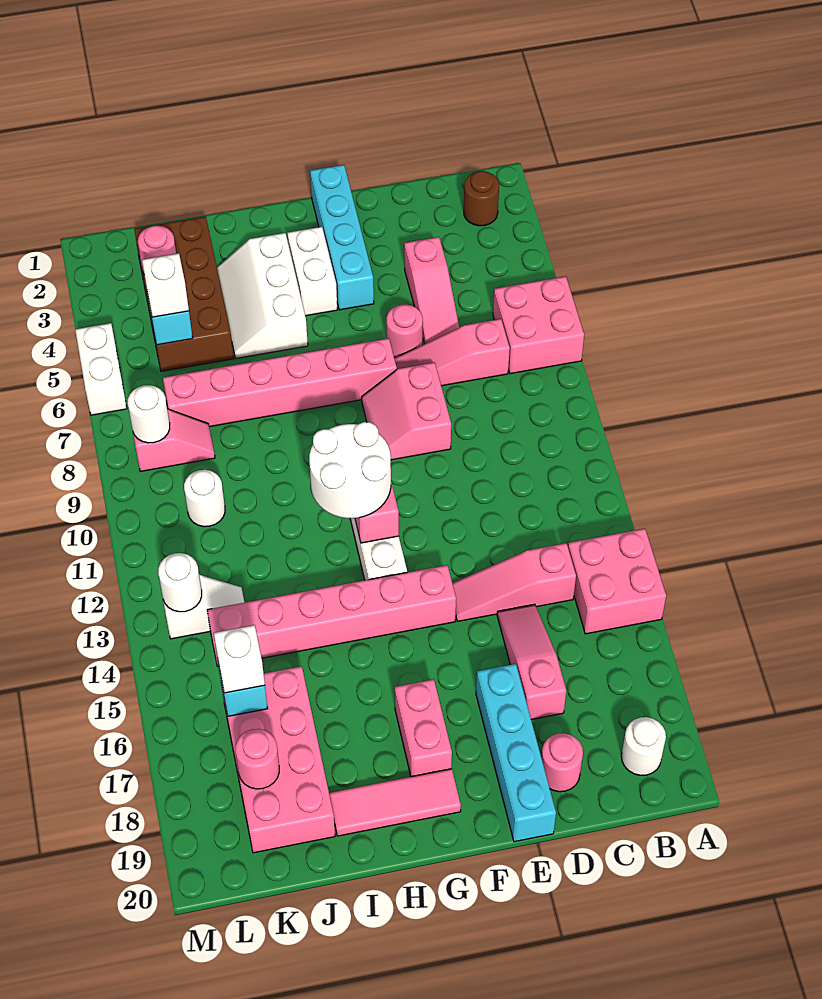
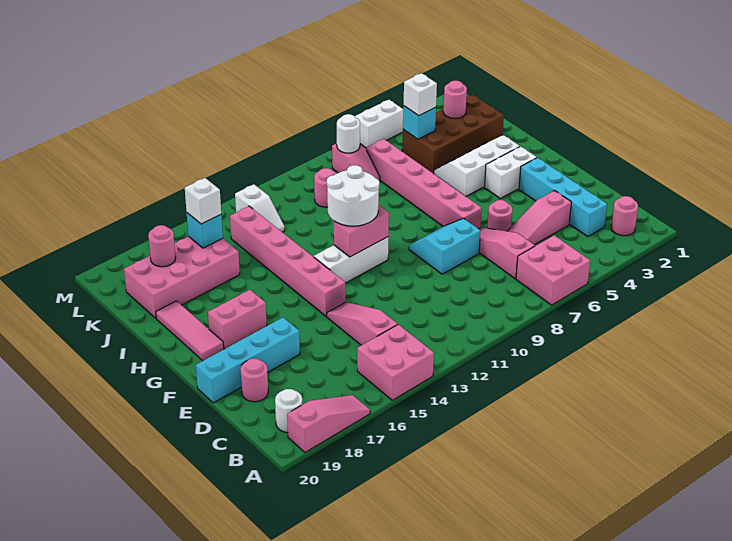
brown round brick B2 level 1 -> pink round brick B2 level 1
pink slope D15:D17 level 1 top 17 -> pink slope A17:A19 level 1 top 19
pink slope E8:F9 level 1 top E -> cyan slope E8:F9 level 1 top E
cyan brick F1:F4 level 1 -> cyan brick C3:F3 level 1
white round brick K10 level 1 -> pink round brick K10 level 1
white round brick L13 level 2 -> none

